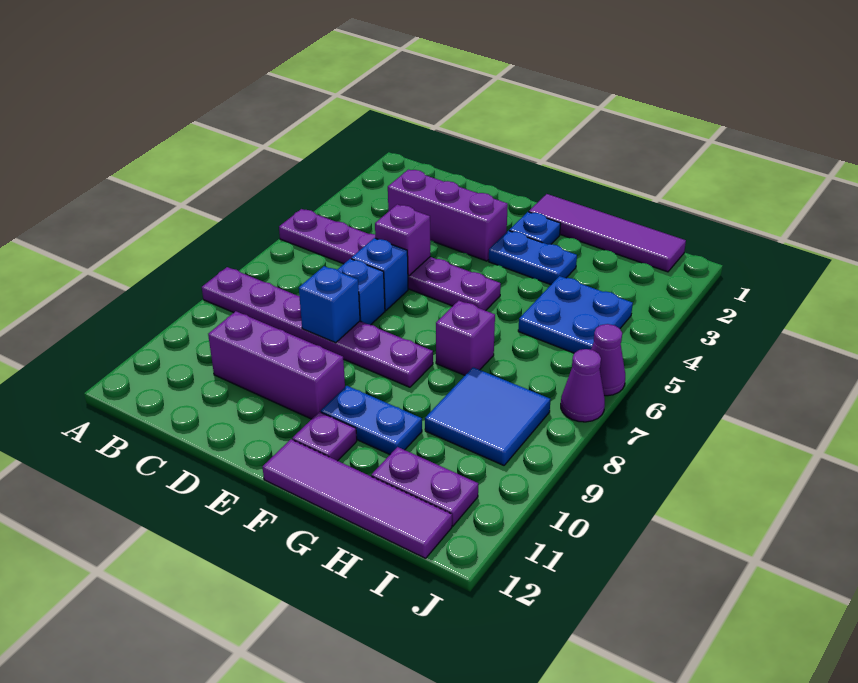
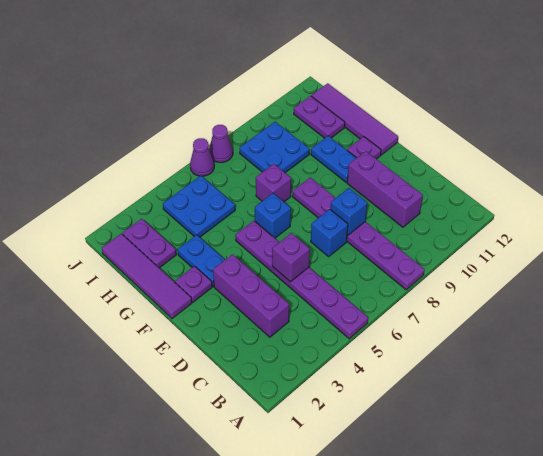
blue brick D6 level 1 -> blue brick F6 level 1
blue plate F2 level 1 -> purple plate F2 level 1
none -> purple plate H2:I2 level 1
blue tile H8:I9 level 1 -> blue plate H8:I9 level 1

